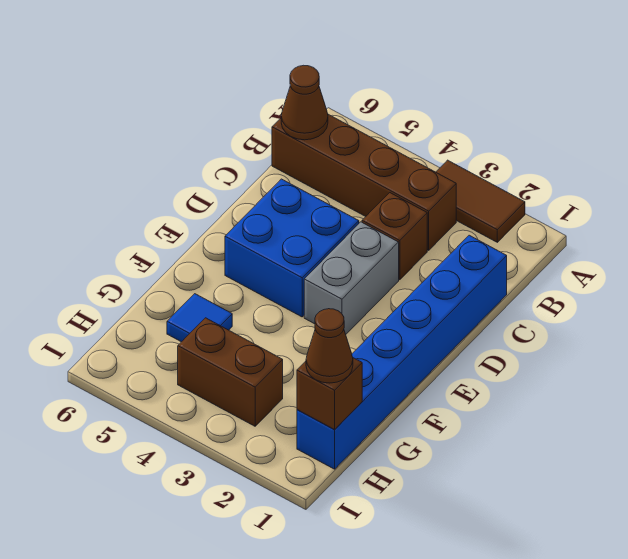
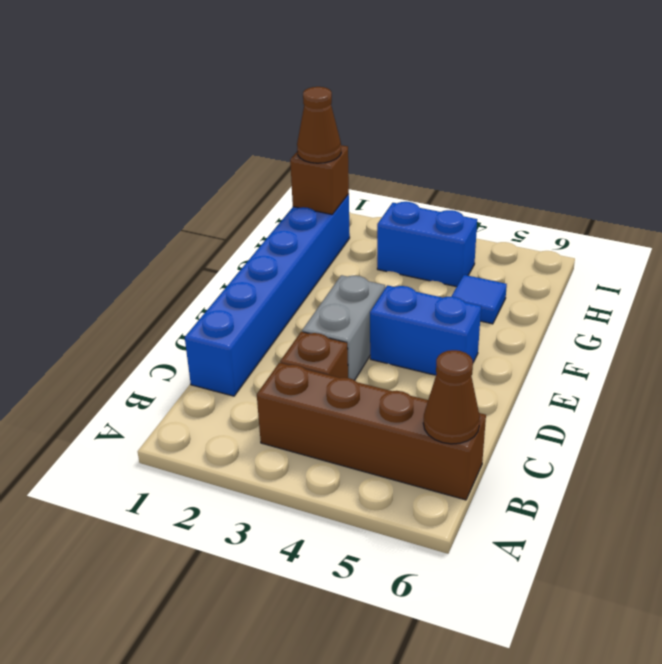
brown tile A2:A3 level 1 -> none
blue brick D4:E5 level 1 -> blue brick E4:E5 level 1
brown brick H3:H4 level 1 -> blue brick H3:H4 level 1

